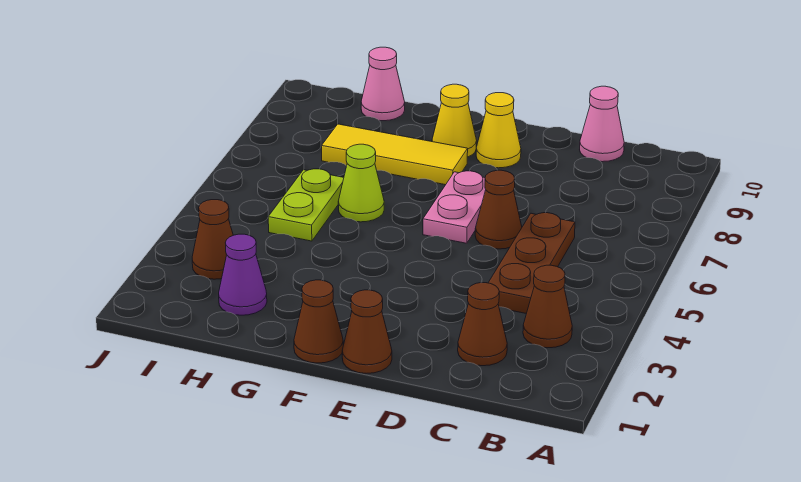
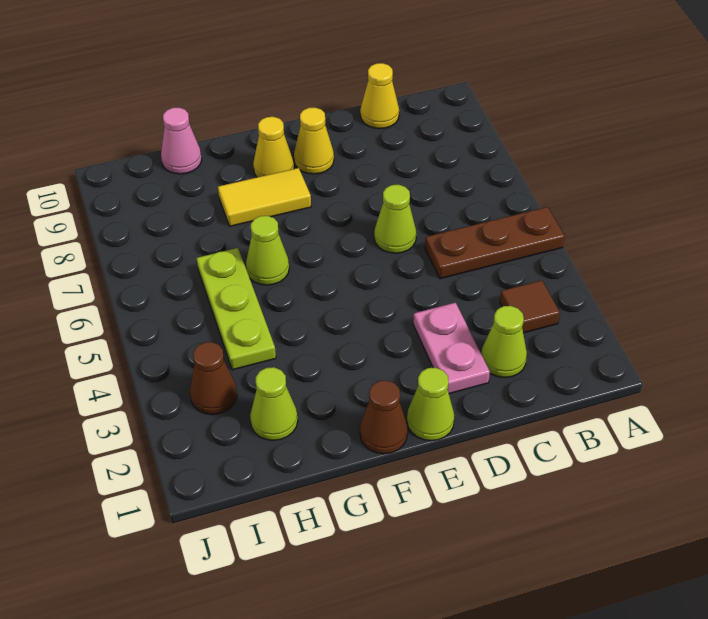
brown cone B3 level 1 -> brown tile B3 level 1
brown cone C2 level 1 -> lime cone C2 level 1
brown plate C4:C6 level 1 -> brown plate A5:C5 level 1
pink cone C10 level 1 -> yellow cone C10 level 1
brown cone D6 level 1 -> lime cone D6 level 1
brown cone E1 level 1 -> lime cone E1 level 1
pink plate E6:E7 level 1 -> pink plate D2:D3 level 1
yellow tile F8:H8 level 1 -> yellow tile F8:G8 level 1
purple cone H2 level 1 -> lime cone H2 level 1
lime plate H5:H6 level 1 -> lime plate H4:H6 level 1

